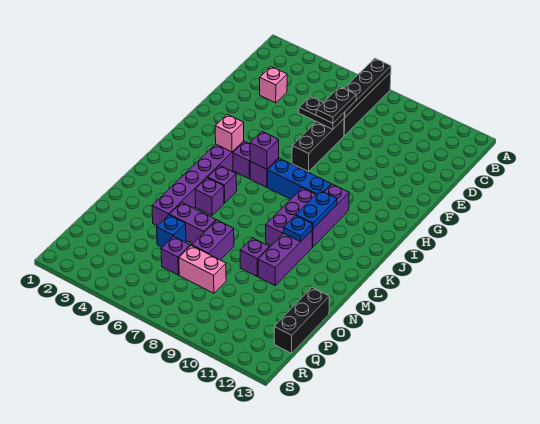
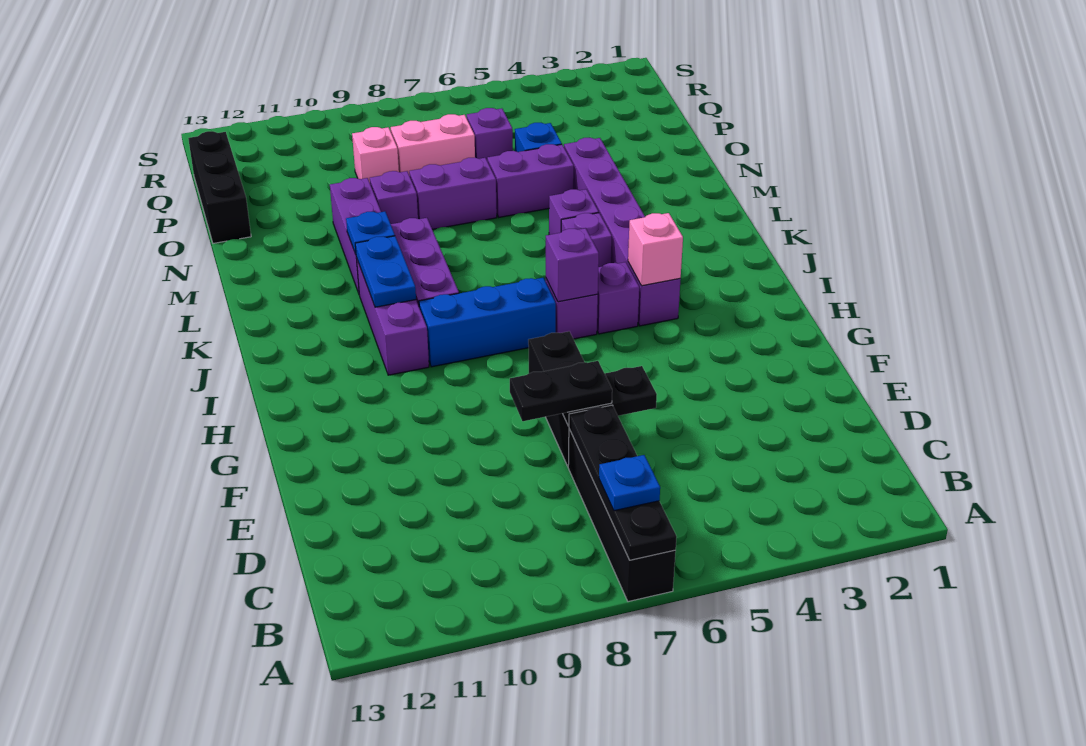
none -> blue plate B7 level 3
pink brick D3 level 1 -> pink brick P9 level 1
black plate D7:E7 level 3 -> black plate E7:E8 level 3
purple brick N7:O7 level 1 -> purple brick N7:N8 level 1

